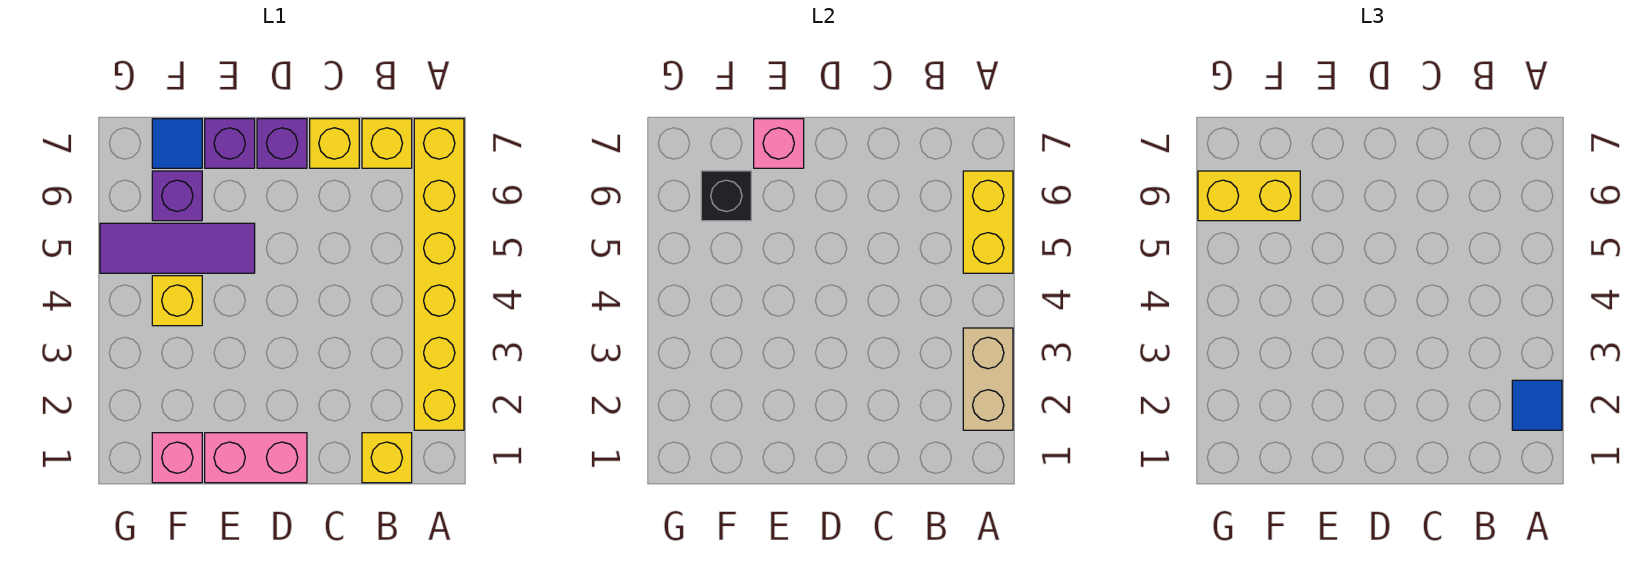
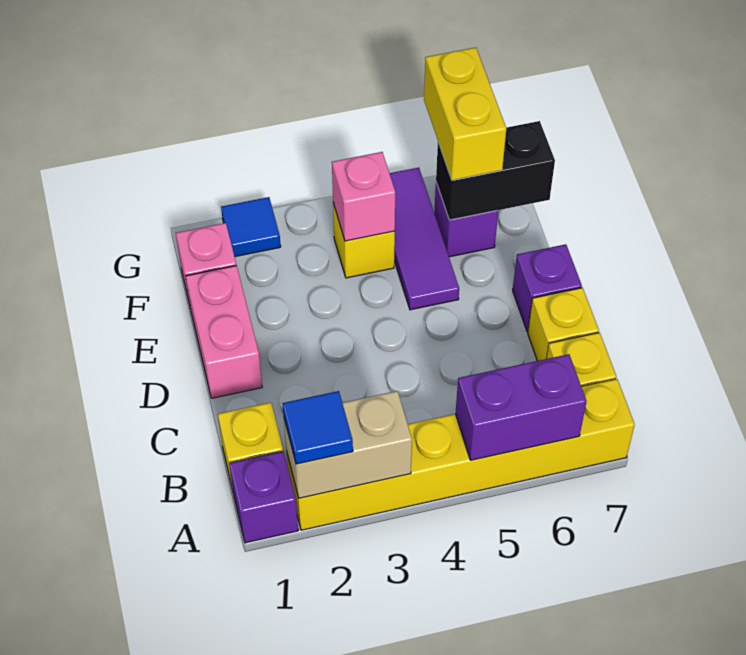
yellow brick A5:A6 level 2 -> purple brick A5:A6 level 2
purple brick E7 level 1 -> purple brick A1 level 1
pink brick E7 level 2 -> pink brick F4 level 2
black brick F6 level 2 -> black brick F6:F7 level 2
blue tile F7 level 1 -> blue tile G2 level 1

